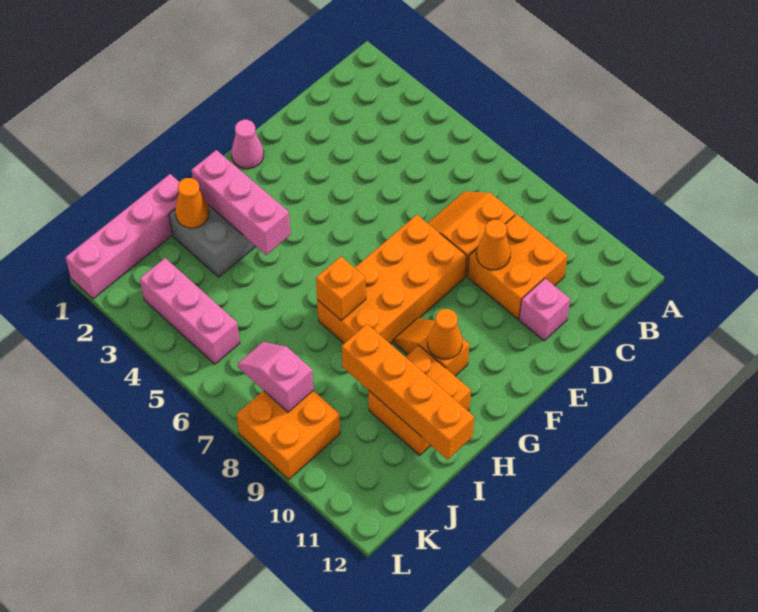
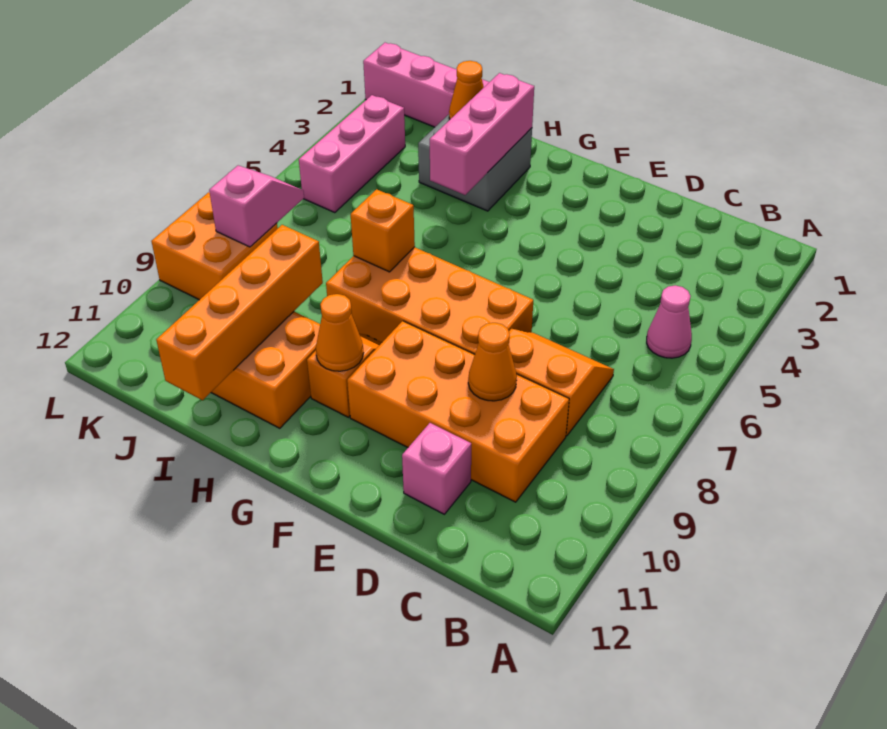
orange brick C9:D10 level 1 -> orange brick C9:F10 level 1
pink cone F1 level 1 -> pink cone B5 level 1

